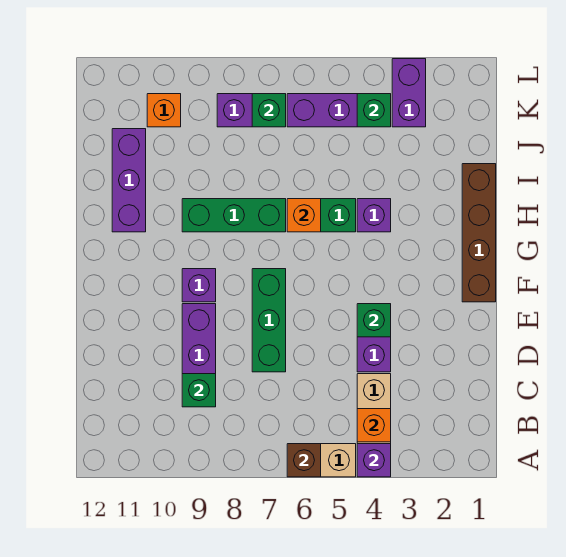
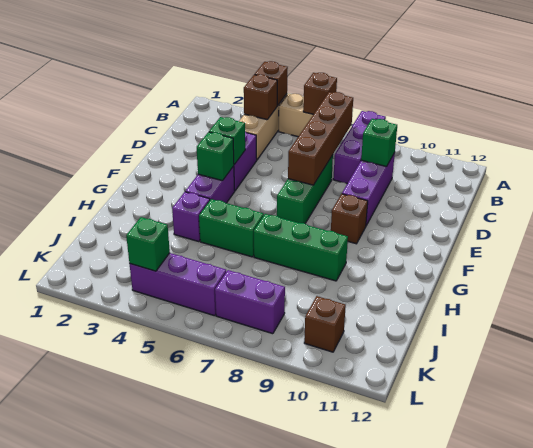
purple brick A4 level 2 -> brown brick A4 level 2
orange brick B4 level 2 -> brown brick B4 level 2
brown brick F1:I1 level 1 -> brown brick B7:E7 level 2
purple brick F9 level 1 -> brown brick F9 level 1
orange brick H6 level 2 -> none
purple brick H11:J11 level 1 -> purple brick A8:C8 level 1
purple brick K3:L3 level 1 -> purple brick F4:G4 level 1
green brick K7 level 2 -> green brick F4 level 2
orange brick K10 level 1 -> brown brick K10 level 1

